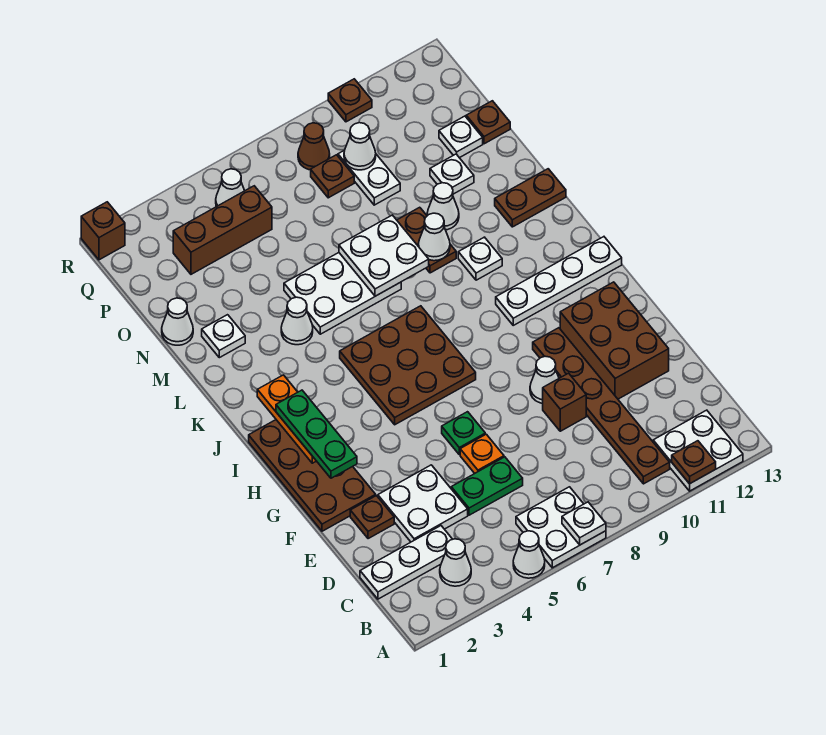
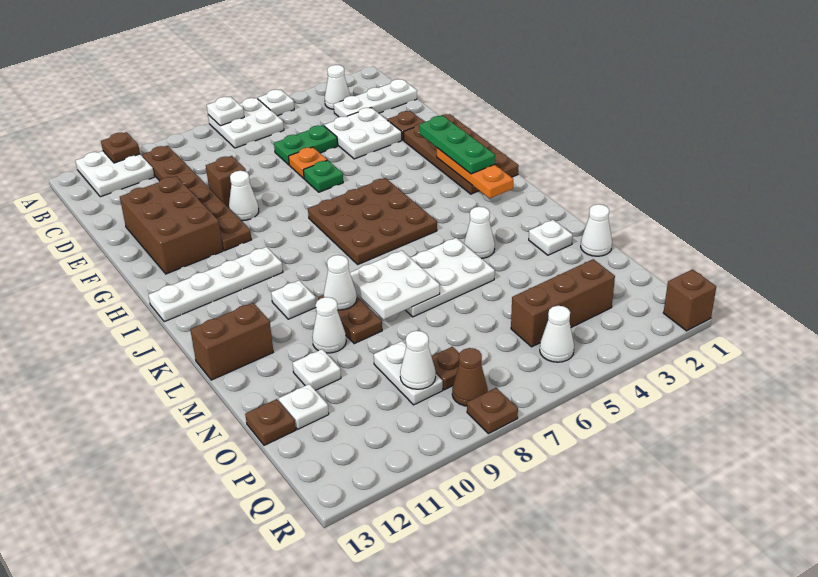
white cone A5 level 1 -> white plate A5 level 1
brown plate L12:L13 level 1 -> brown brick L12:L13 level 1
brown plate R10 level 1 -> brown plate R8 level 1

